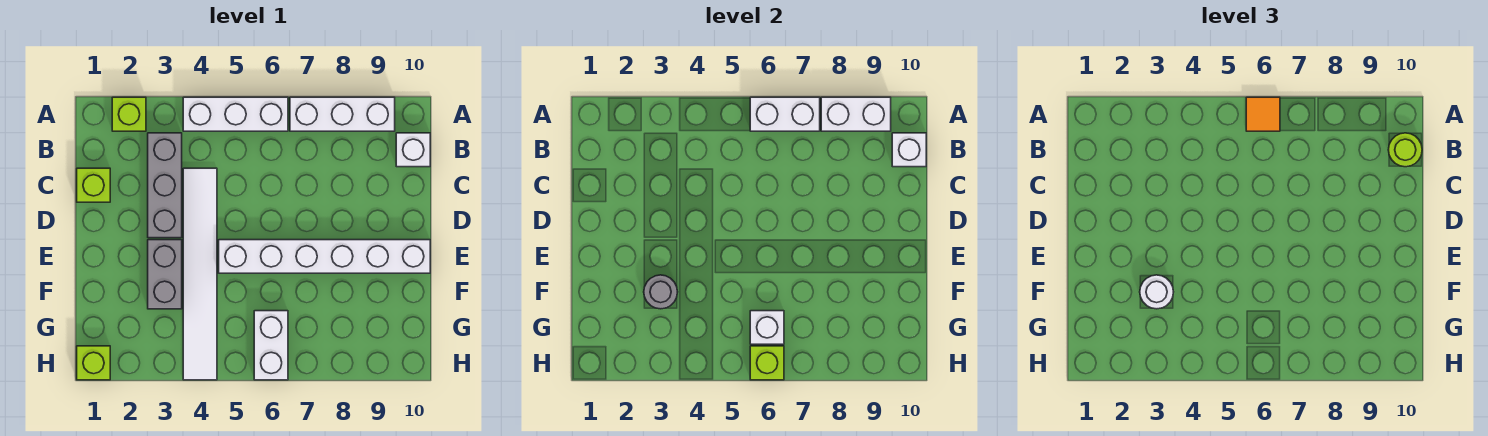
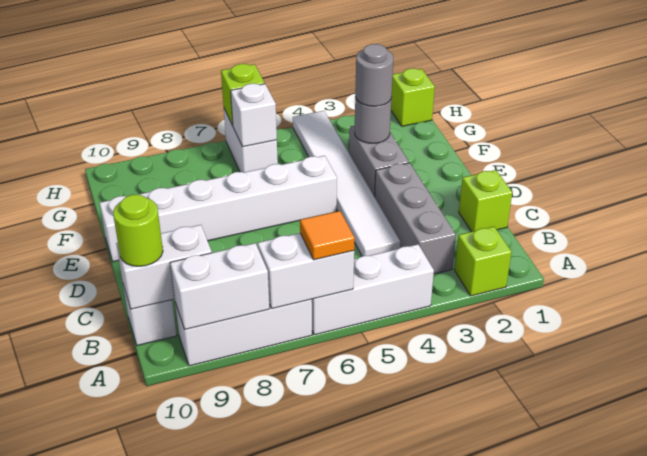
white brick B10 level 2 -> white brick B9:B10 level 2
white round brick F3 level 3 -> grey round brick F3 level 3

